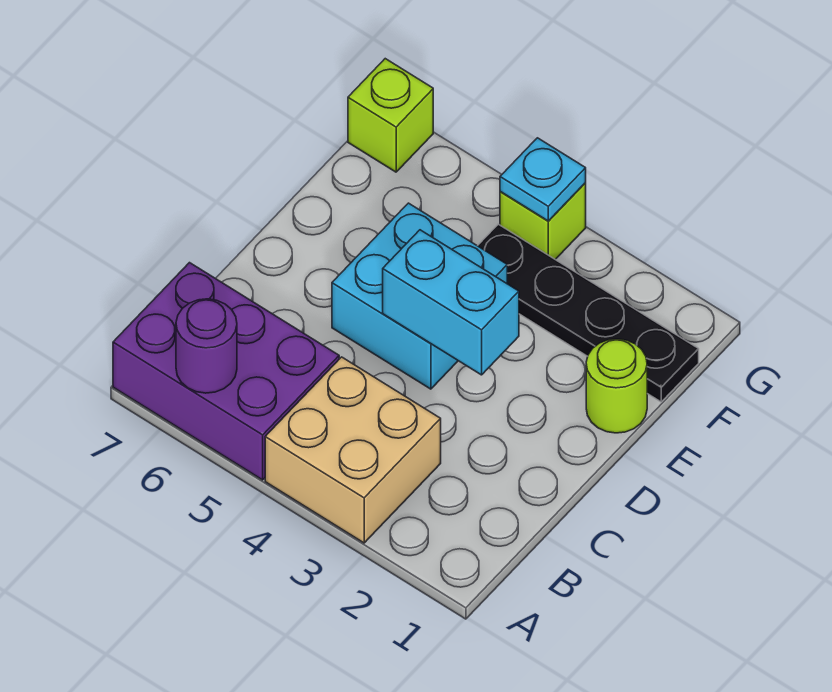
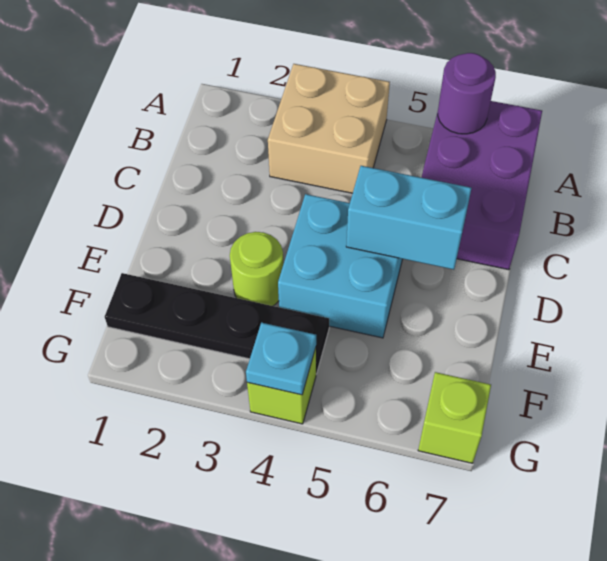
purple brick A5:B7 level 1 -> purple brick A6:C7 level 1
cyan brick D3:D4 level 2 -> cyan brick D5:D6 level 2
lime round brick E1 level 1 -> lime round brick E3 level 1

